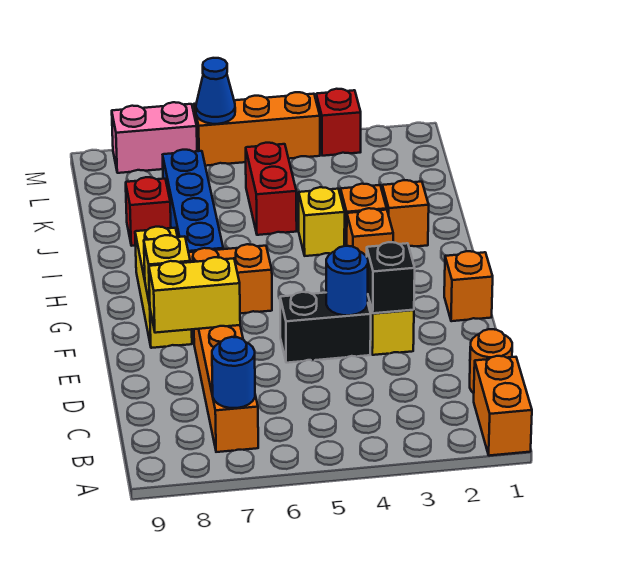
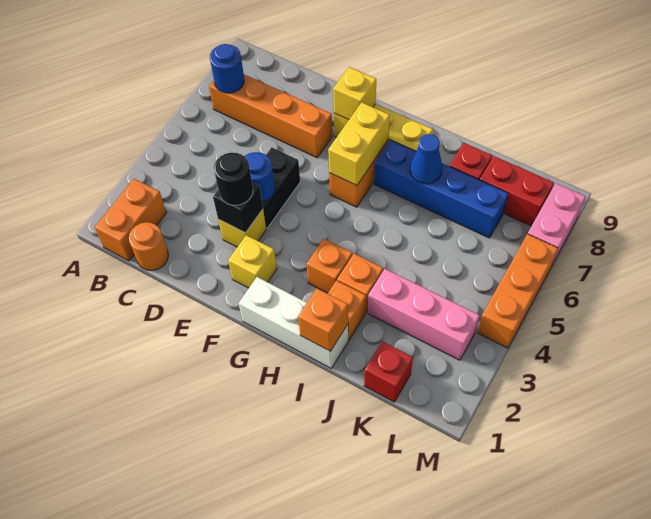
orange brick A1:B1 level 1 -> orange brick B1:B2 level 1
none -> black round brick E3 level 3
yellow brick E7:E8 level 2 -> yellow brick G6:G7 level 2
orange brick F1 level 1 -> orange brick I1 level 2
none -> white brick G1:I1 level 1
yellow brick I4 level 1 -> yellow brick F2 level 1
none -> pink brick J3:L3 level 1
red brick J5:K5 level 1 -> red brick K8:L8 level 1
red brick M3 level 1 -> red brick K1 level 1
blue cone M6 level 2 -> blue cone I7 level 2

